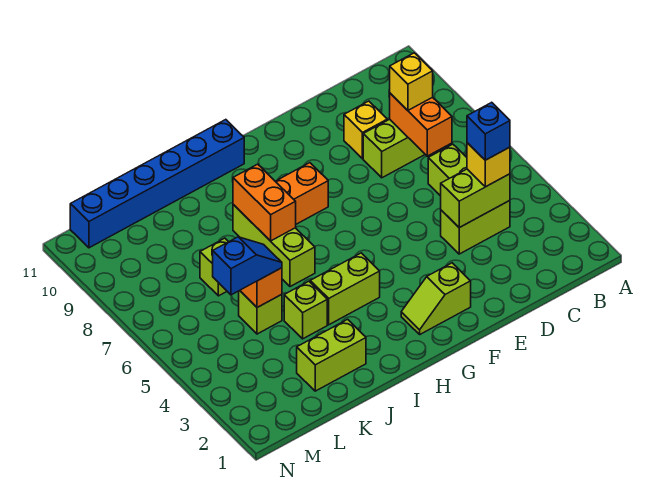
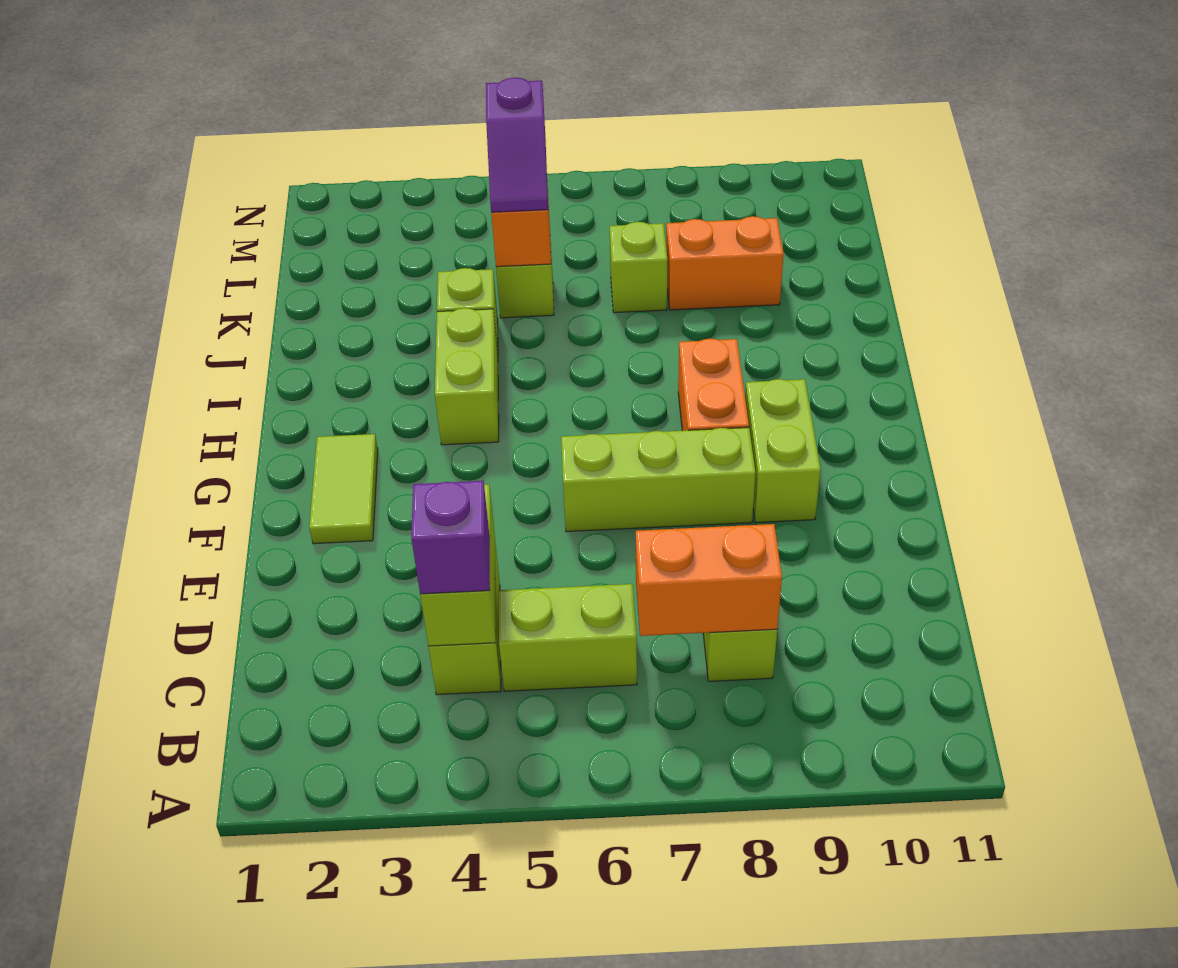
yellow brick C4 level 3 -> purple brick C4 level 3
blue brick C4 level 4 -> none
yellow brick C8 level 3 -> none
yellow brick D9 level 1 -> none
lime slope F2:G2 level 1 top F -> lime tile F2:G2 level 1
blue brick H11:M11 level 1 -> none
lime brick I6:I8 level 1 -> lime brick F6:F8 level 1
orange brick I7:I8 level 2 -> orange brick K8:K9 level 1
lime brick J2:K2 level 1 -> lime brick F9:G9 level 1
blue slope K5:L5 level 3 top L -> purple slope K5:L5 level 3 top L

